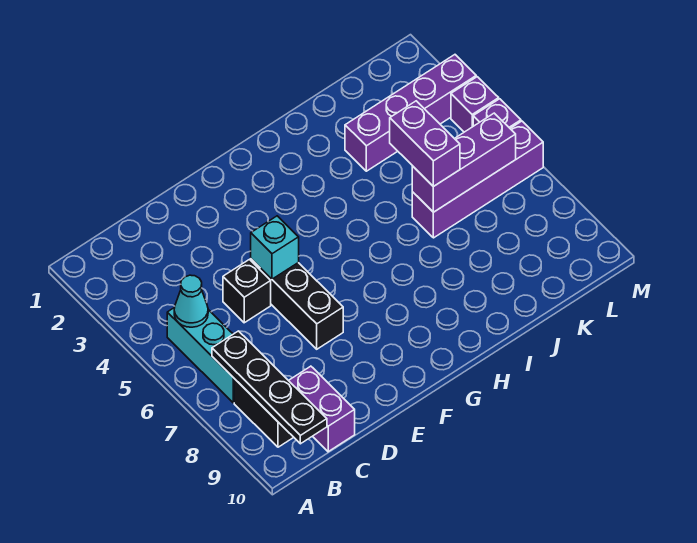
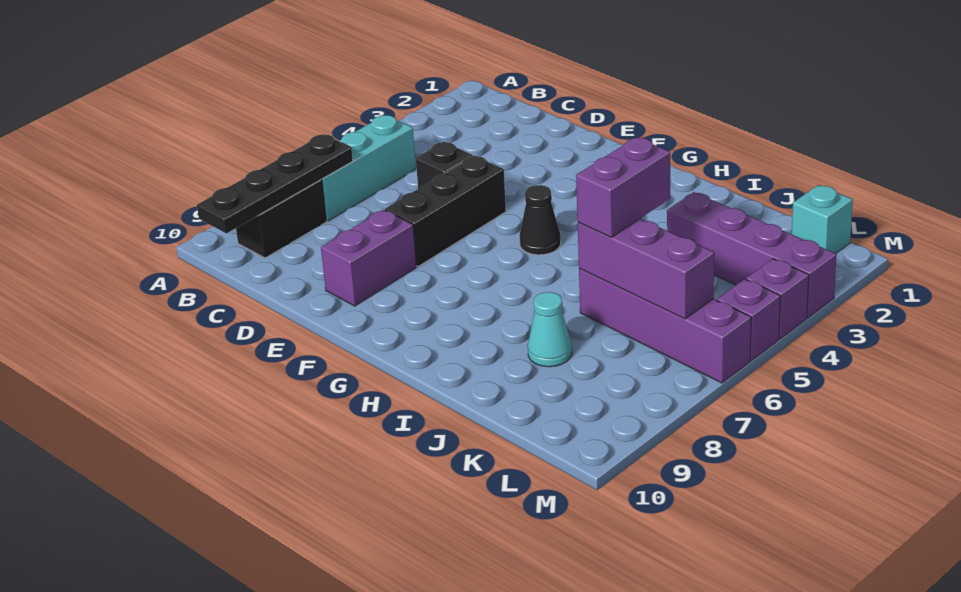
cyan cone B5 level 2 -> cyan cone J8 level 1
purple brick C9:C10 level 1 -> purple brick E8:E9 level 1
cyan brick E5 level 2 -> cyan brick L1 level 1
none -> black cone G5 level 1

